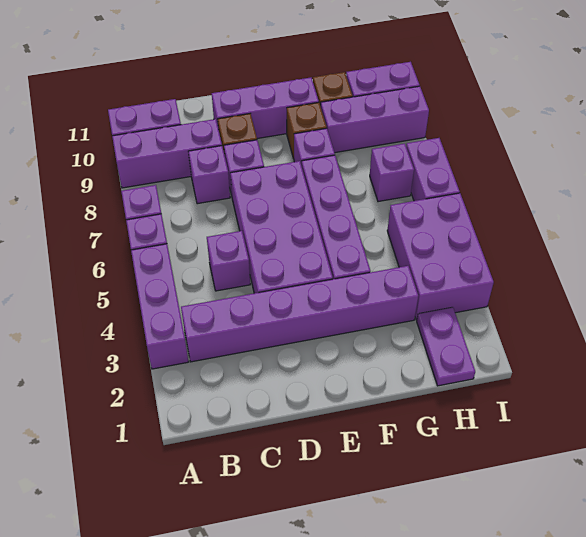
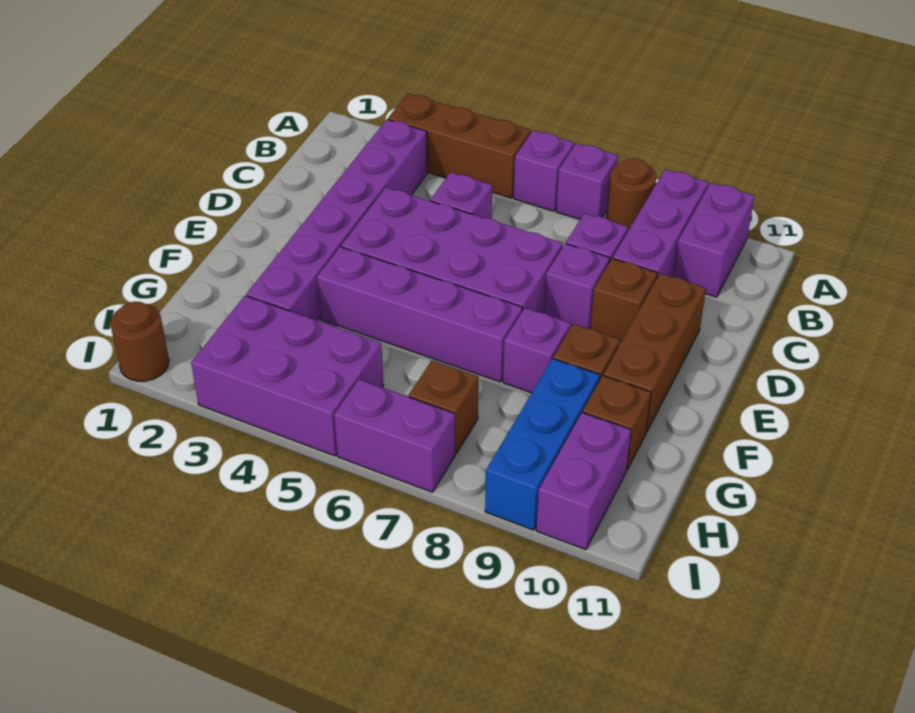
purple brick A3:A5 level 1 -> brown brick A3:A5 level 1
none -> brown round brick A8 level 1
purple brick D10:F10 level 1 -> brown brick D10:F10 level 1
purple brick G9:I9 level 1 -> blue brick G9:I9 level 1
purple plate H1:H2 level 1 -> none
purple brick H7 level 1 -> brown brick H7 level 1
none -> brown round brick I1 level 1

